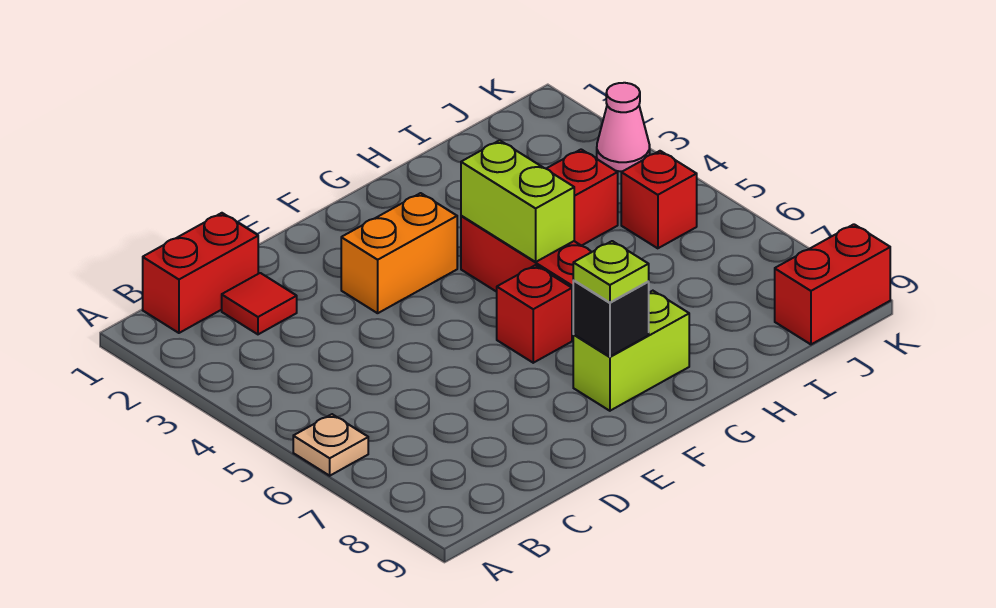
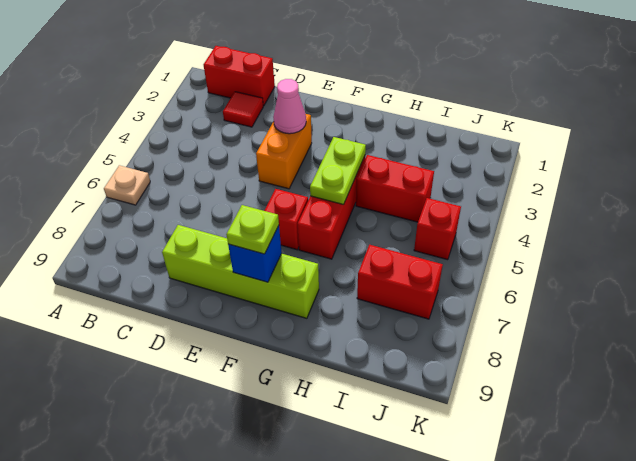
orange brick E3:F3 level 1 -> orange brick E3:E4 level 1
lime brick F8:G8 level 1 -> lime brick D8:G8 level 1
black brick F8 level 2 -> blue brick F8 level 2
lime brick G4:G5 level 2 -> lime plate G4:G5 level 2
red brick J9:K9 level 1 -> red brick I7:J7 level 1
pink cone K3 level 1 -> pink cone E3 level 2

